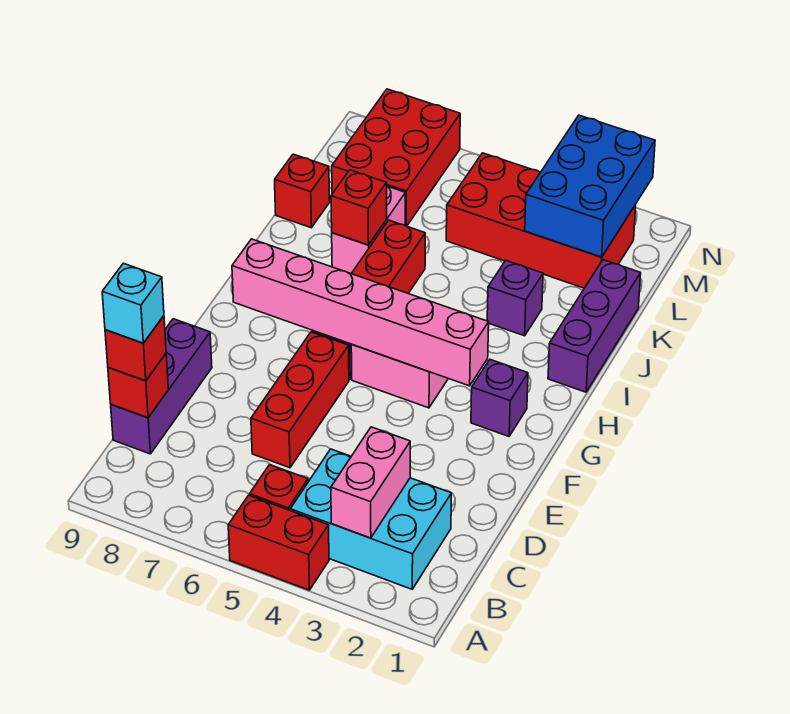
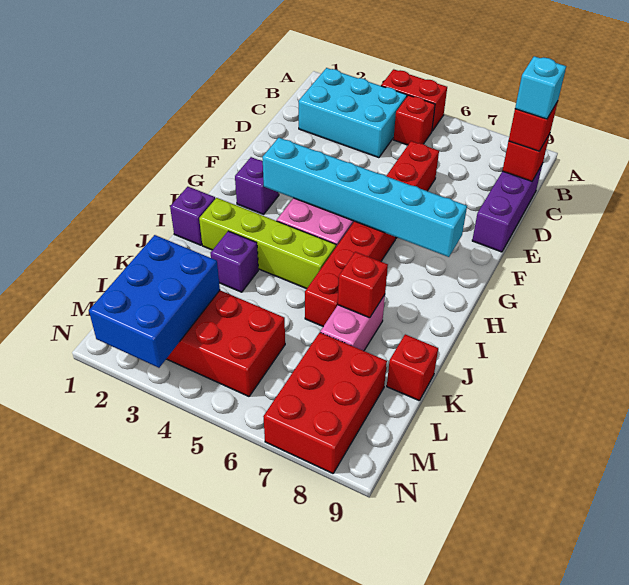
pink brick B3:C3 level 2 -> none
pink brick G3:G8 level 2 -> cyan brick G3:G8 level 2
purple brick I1:K1 level 1 -> purple brick I1 level 1
none -> lime brick I2:I5 level 1

